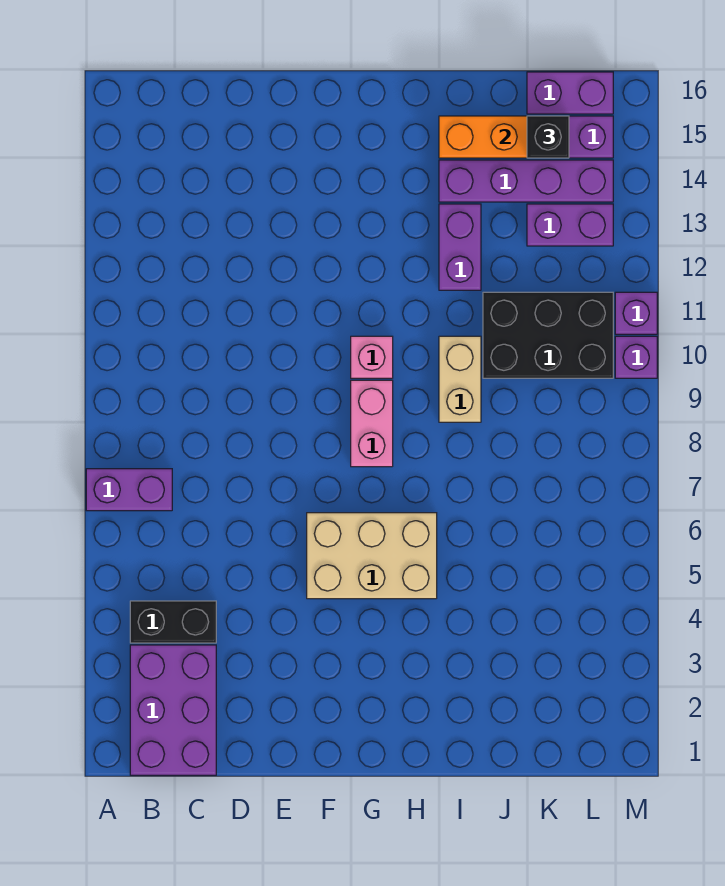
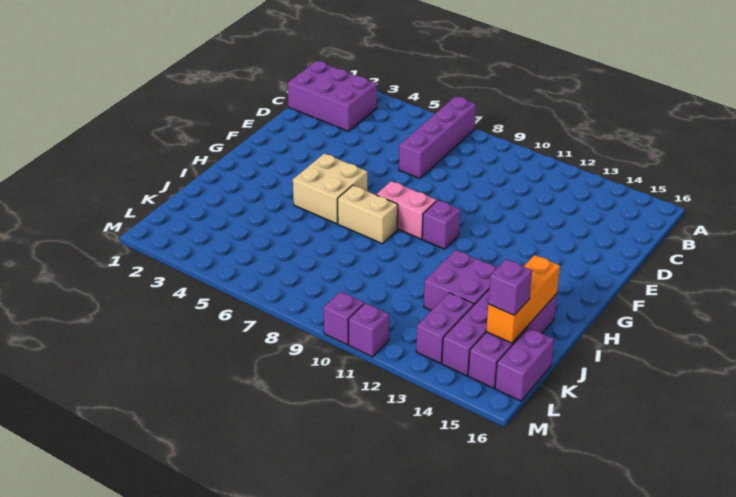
purple brick A7:B7 level 1 -> purple brick A7:D7 level 1
black brick B4:C4 level 1 -> none
tan brick F5:H6 level 1 -> tan brick G5:H6 level 1
pink brick G10 level 1 -> purple brick G10 level 1
tan brick I9:I10 level 1 -> tan brick H7:H8 level 1
purple brick I12:I13 level 1 -> purple brick I12:J13 level 1
black brick J10:L11 level 1 -> none
black brick K15 level 3 -> purple brick K15 level 3

